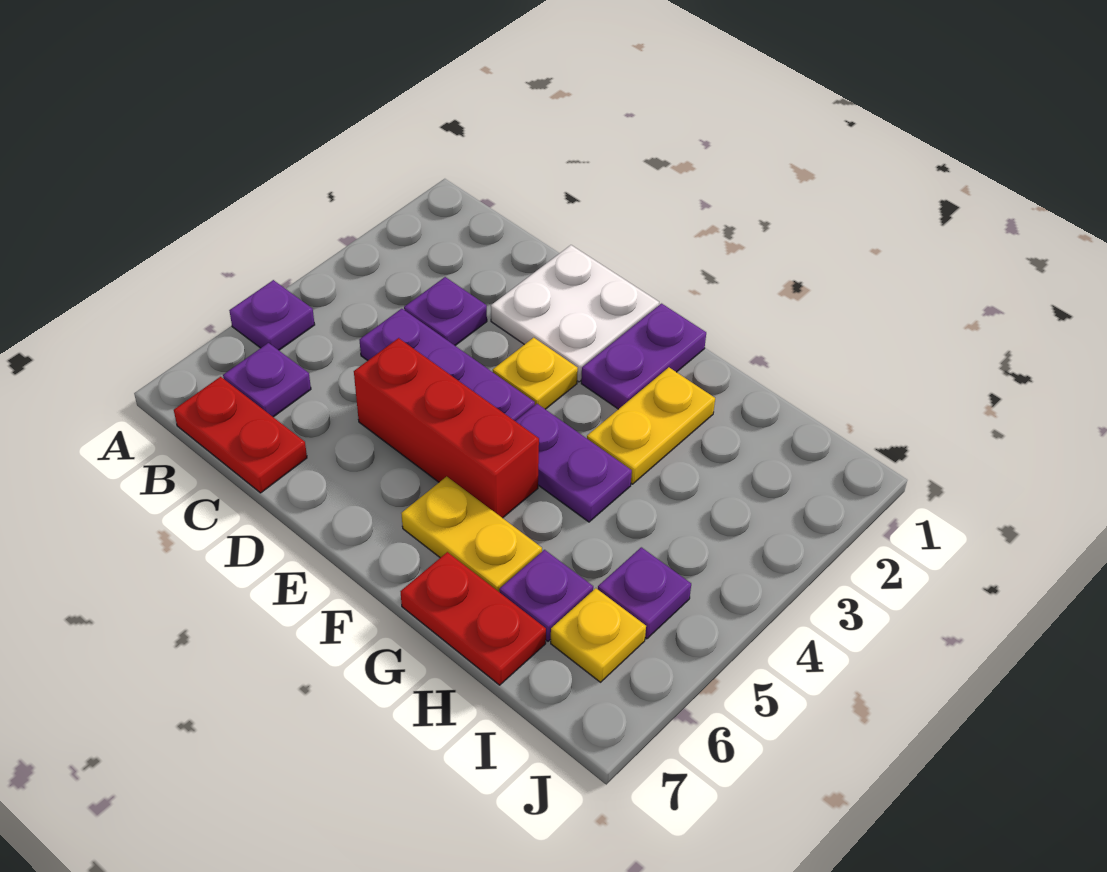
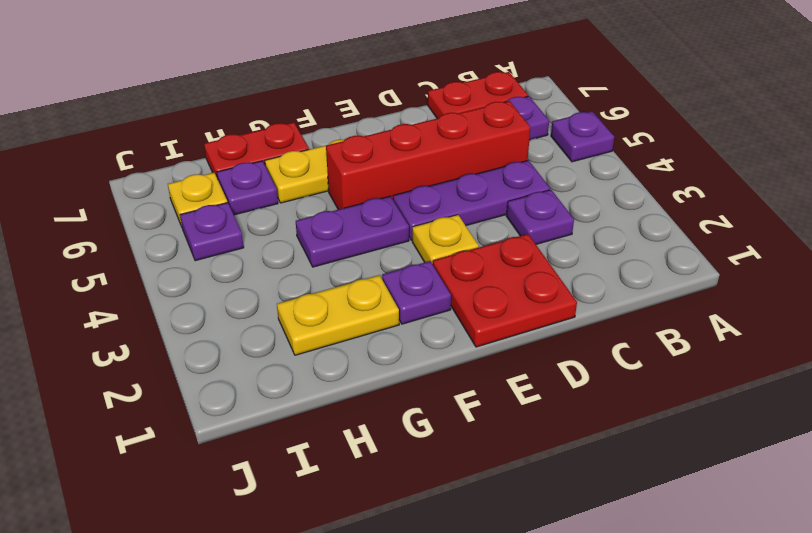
white plate D1:E2 level 1 -> red plate D1:E2 level 1
red brick D5:F5 level 1 -> red brick C5:F5 level 1
purple plate F1:F2 level 1 -> purple plate F2 level 1
yellow plate G2:G3 level 1 -> yellow plate G2:H2 level 1

